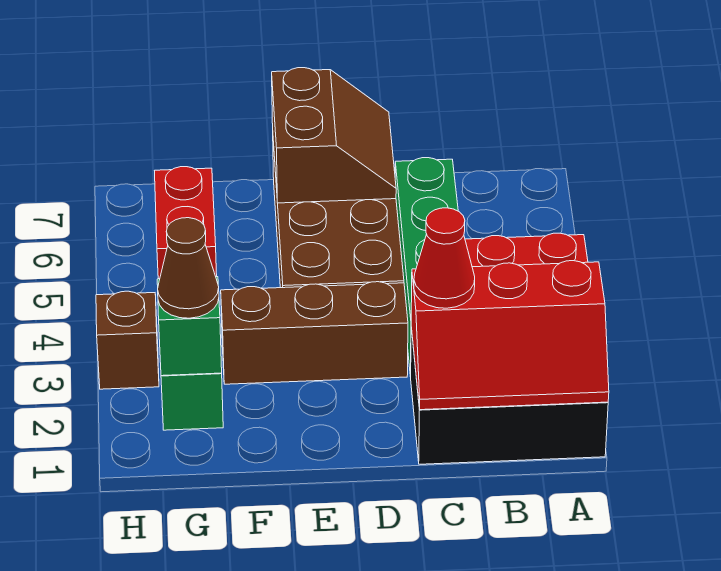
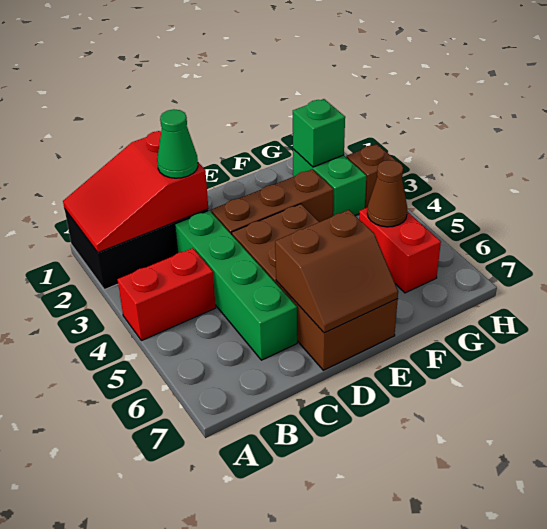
red slope A1:C2 level 2 top 2 -> red slope A1:C2 level 2 top C
red cone C2 level 3 -> green cone C2 level 3
brown slope D6:E7 level 2 top E -> brown slope D6:E7 level 2 top 6
brown cone G2 level 3 -> brown cone G5 level 2

